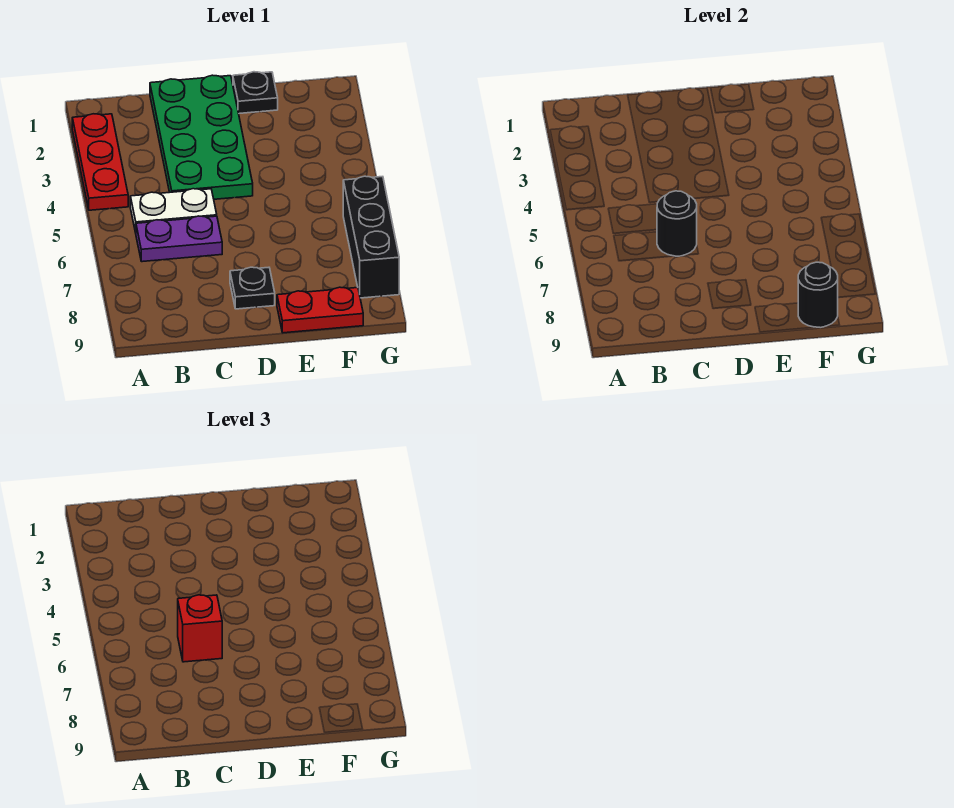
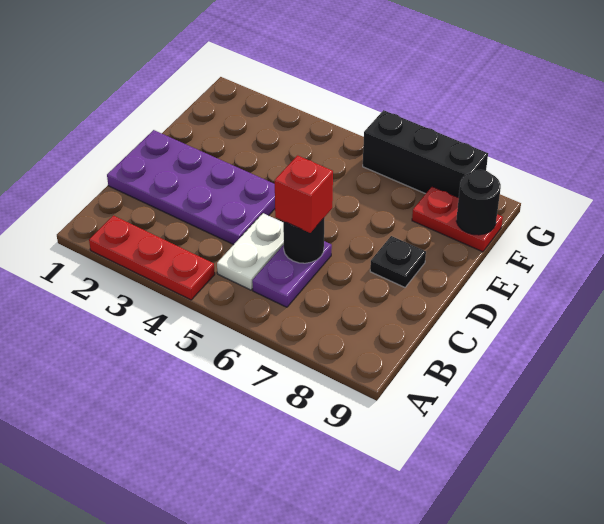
green plate C1:D4 level 1 -> purple plate C1:D4 level 1
black plate E1 level 1 -> none
red plate E9:F9 level 1 -> red plate F8:F9 level 1

